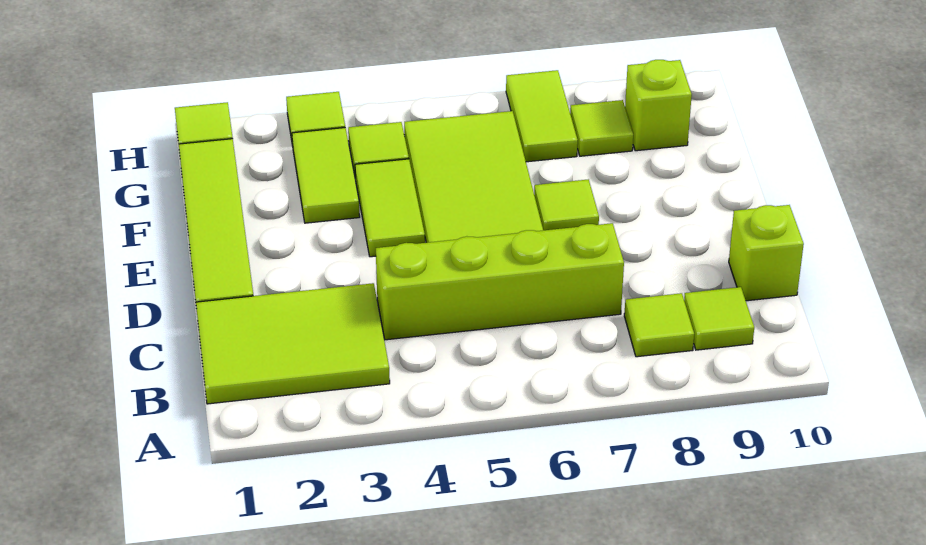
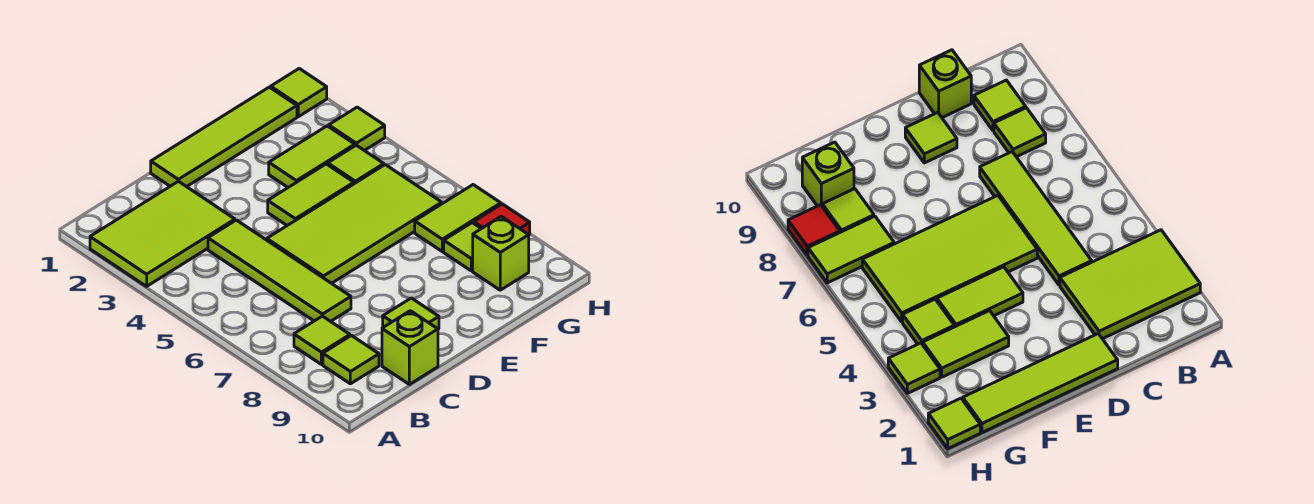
lime tile B1:C3 level 1 -> lime tile A2:C3 level 1
lime brick C4:C7 level 1 -> lime tile C4:C7 level 1
lime tile E7 level 1 -> lime tile D9 level 1
none -> red tile H8 level 1

